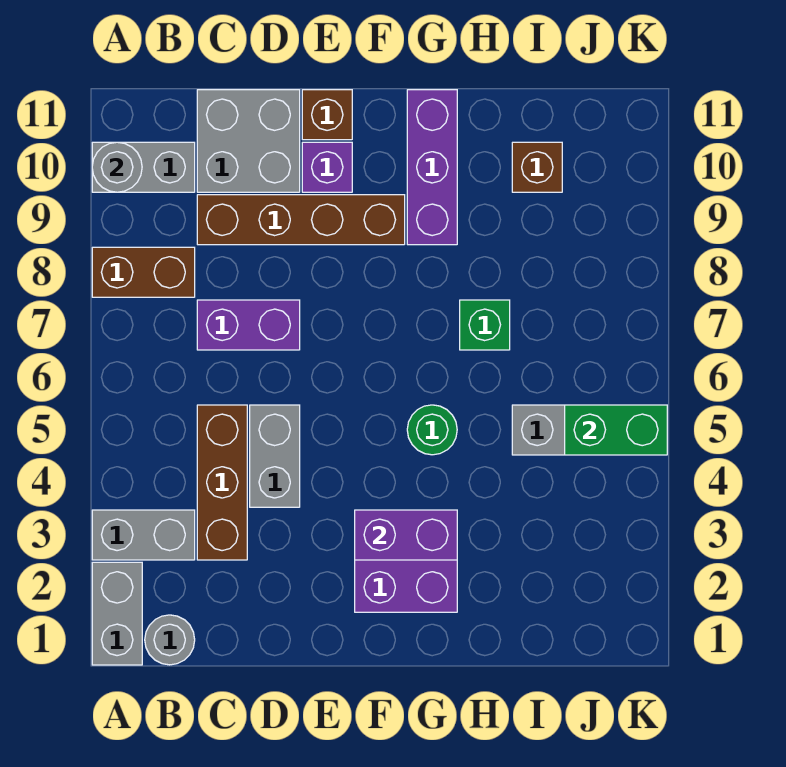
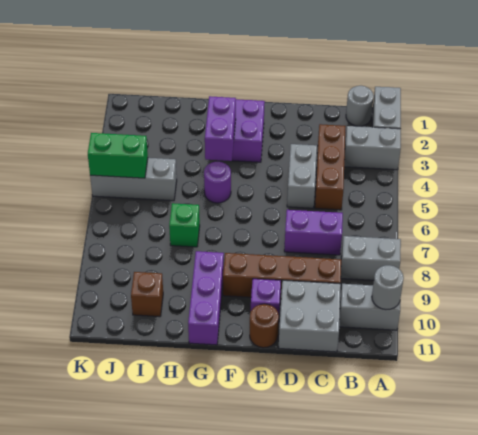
brown brick A8:B8 level 1 -> grey brick A8:B8 level 1
brown brick E11 level 1 -> brown round brick E11 level 1
purple brick F3:G3 level 2 -> purple brick G3:G4 level 2
green round brick G5 level 1 -> purple round brick G5 level 1

